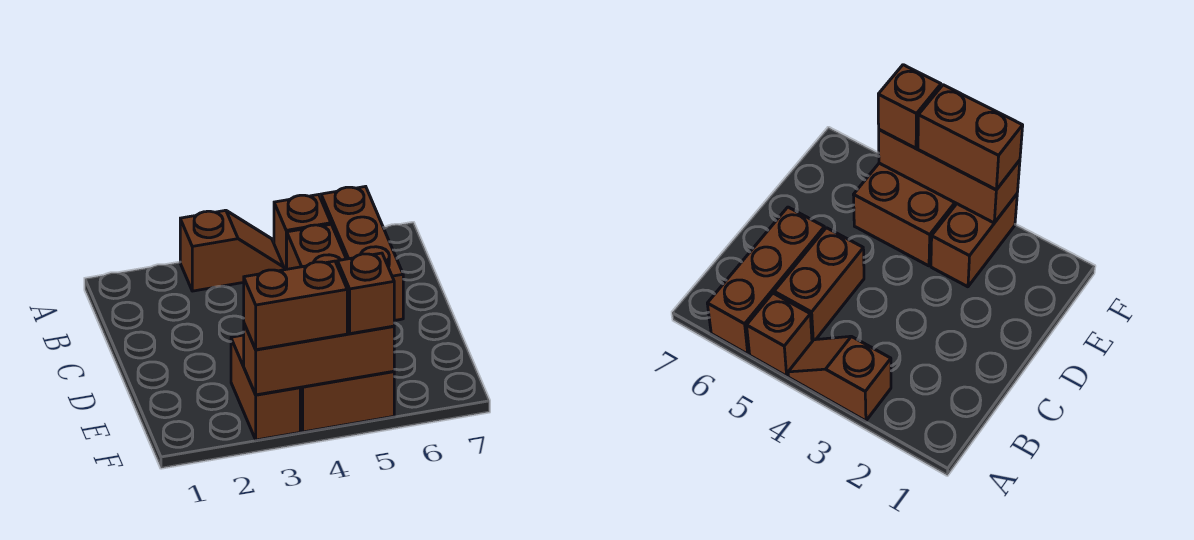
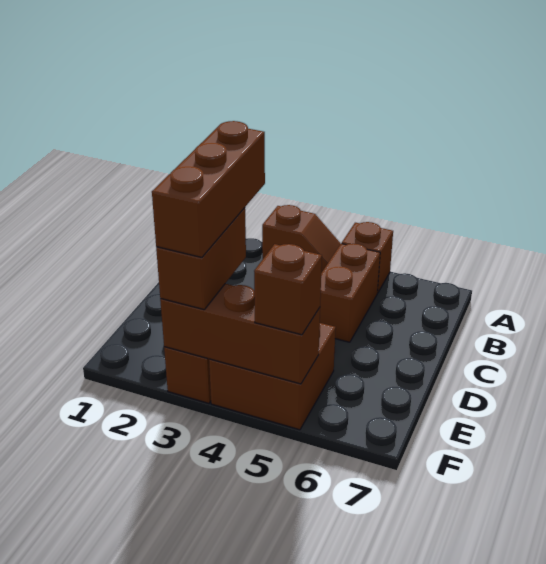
brown brick A6:C6 level 1 -> brown brick D3:F3 level 4
brown brick F3:F4 level 3 -> brown brick E3:F3 level 3

